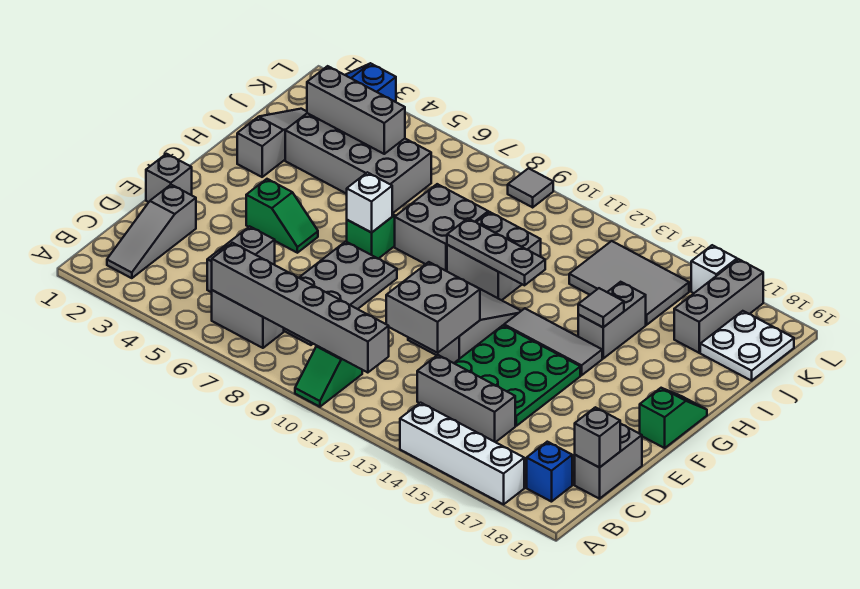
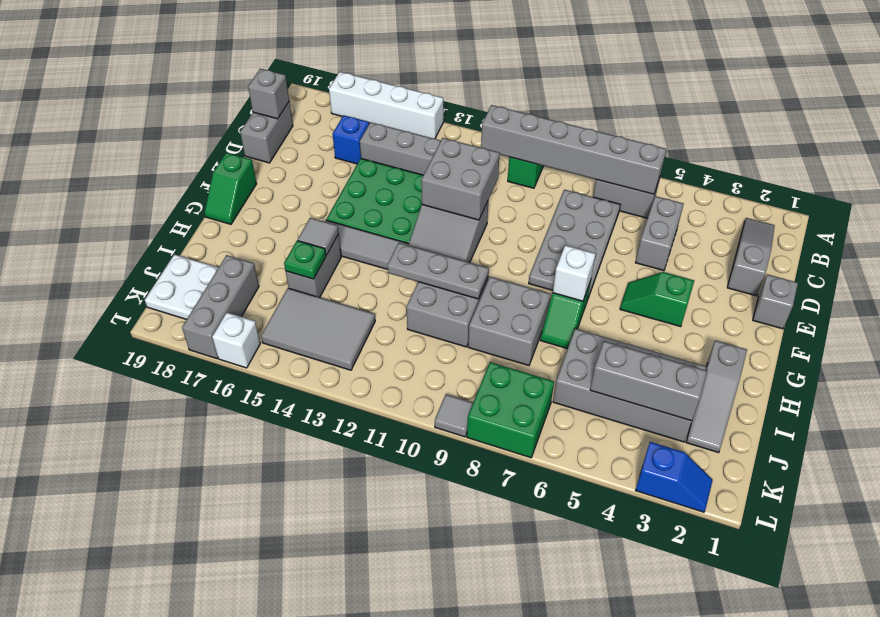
blue brick B18 level 1 -> blue brick C16 level 1
none -> green plate I15 level 2
none -> green brick K7:L8 level 1

